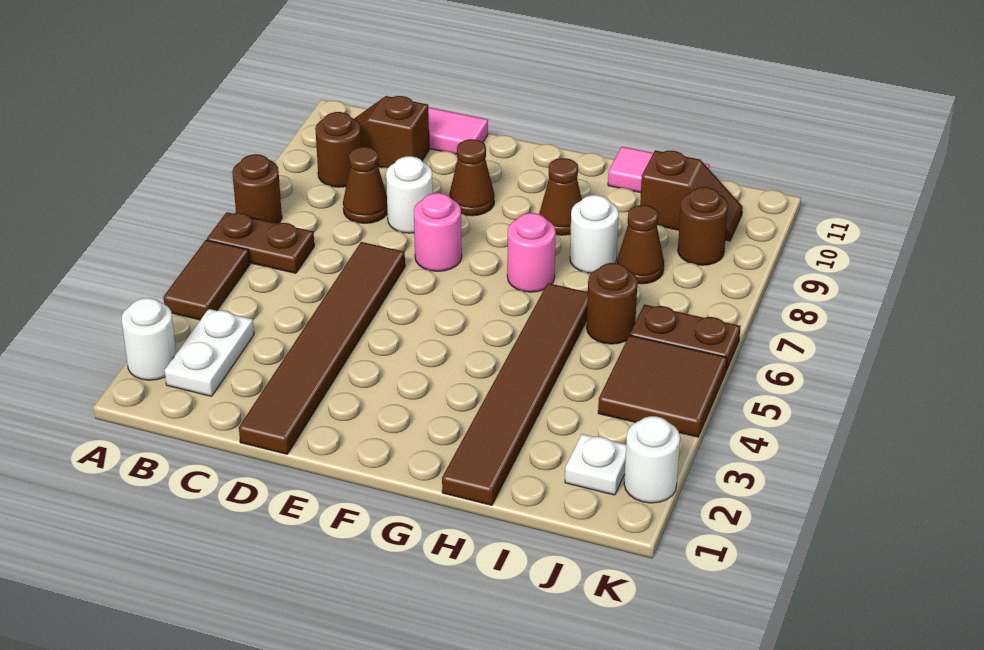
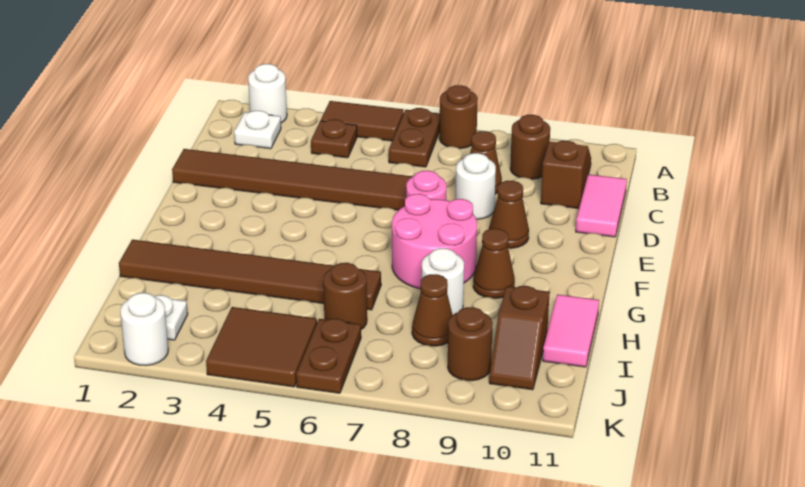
white plate B2:B3 level 1 -> white plate B2 level 1
none -> brown plate B4 level 1
pink round brick G7 level 1 -> pink round brick F7:G8 level 1

